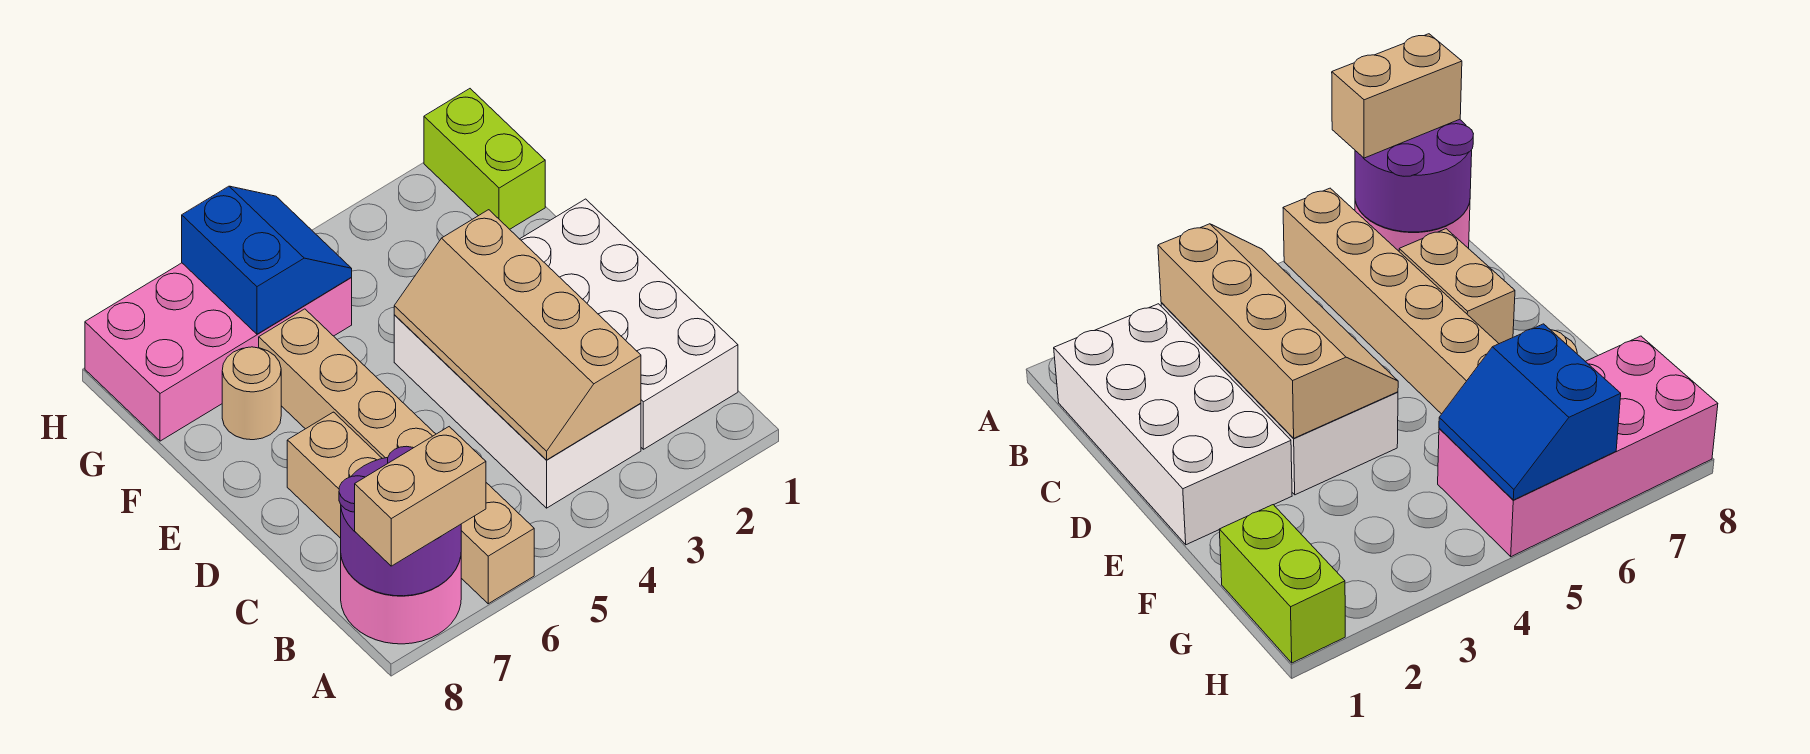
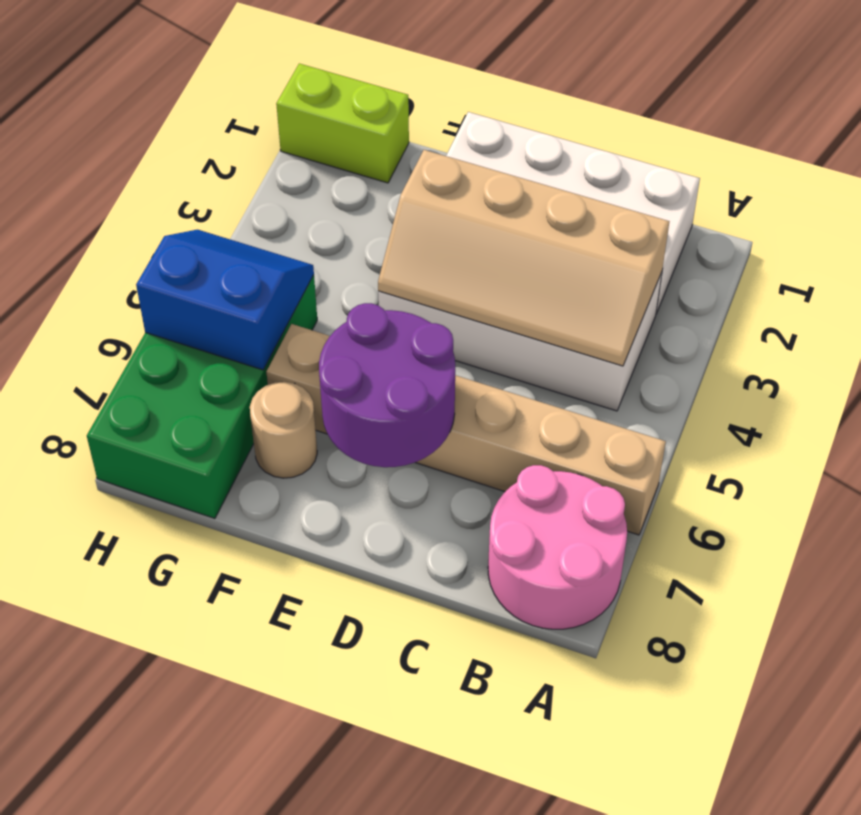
purple round brick A7:B8 level 2 -> purple round brick D6:E7 level 2
tan brick A7:A8 level 3 -> none
tan brick C7:D7 level 1 -> none
pink brick G5:H8 level 1 -> green brick G5:H8 level 1

